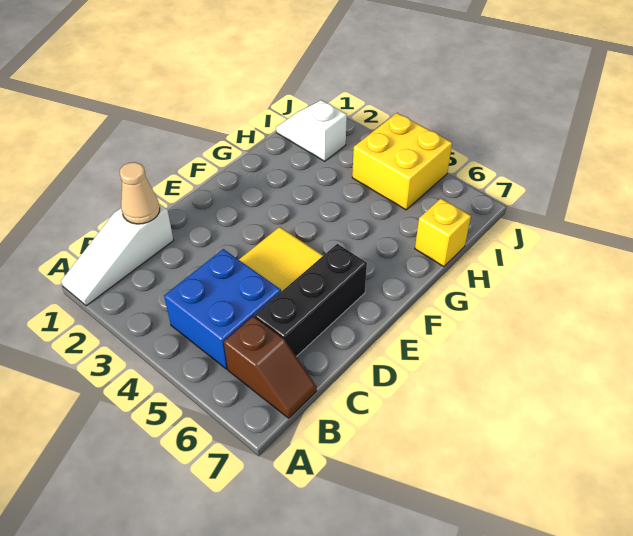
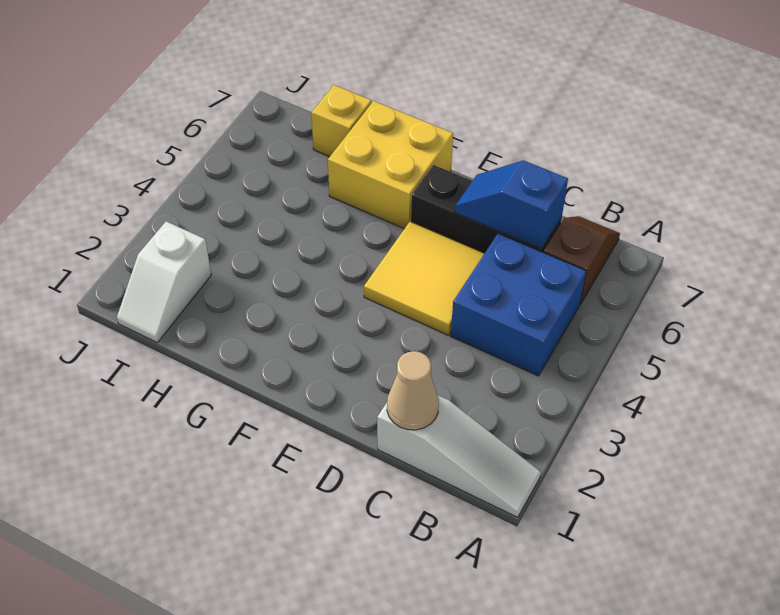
none -> blue slope C6:D6 level 2 top C
yellow brick I4:J5 level 1 -> yellow brick F6:G7 level 1

